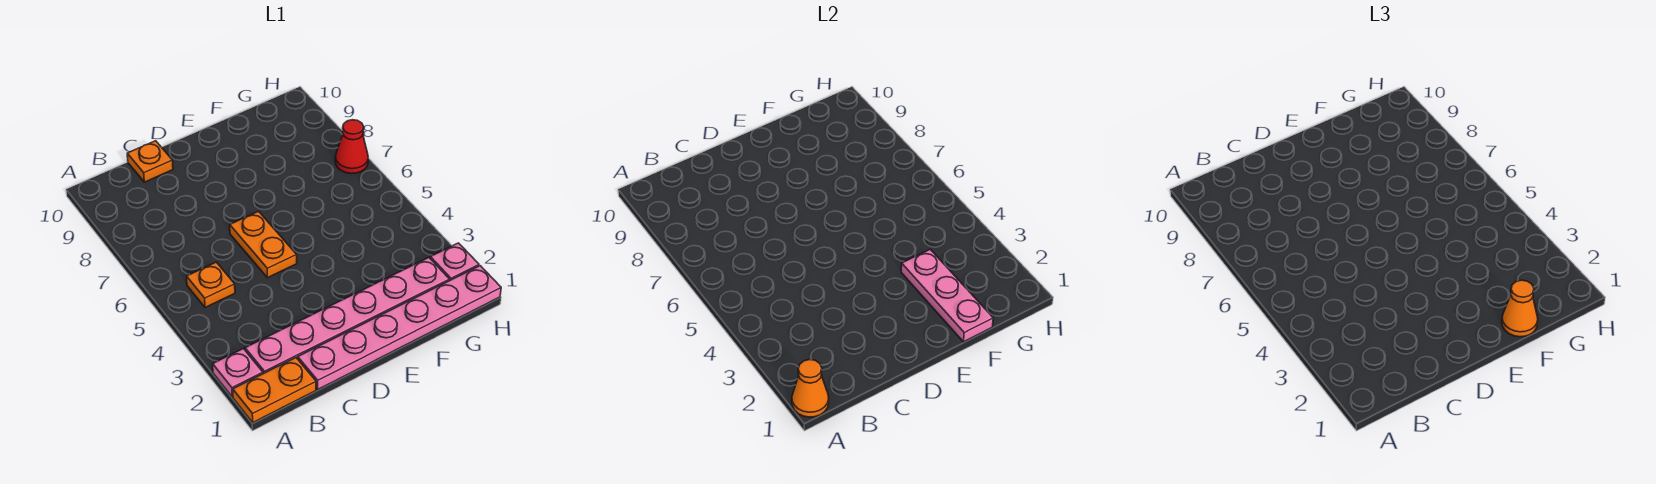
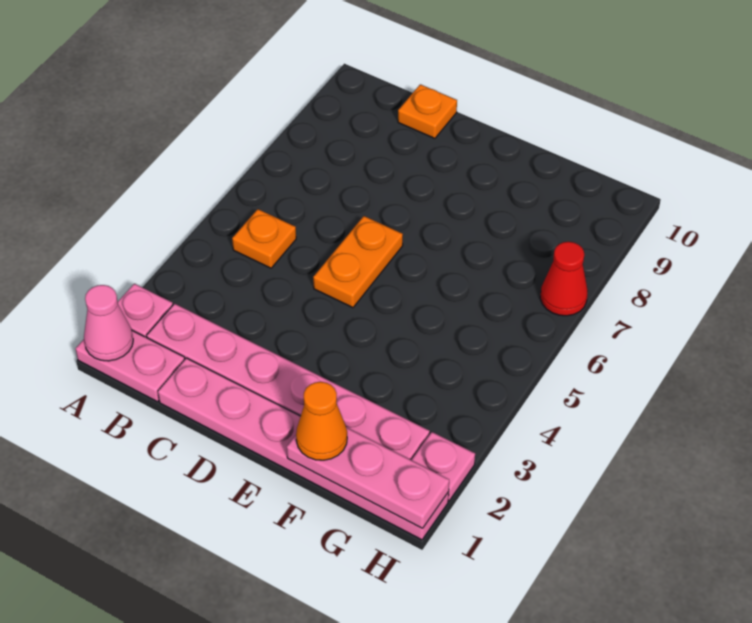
orange plate A1:B1 level 1 -> pink plate A1:B1 level 1
orange cone A1 level 2 -> pink cone A1 level 2
pink plate F1:F3 level 2 -> pink plate F1:H1 level 2

